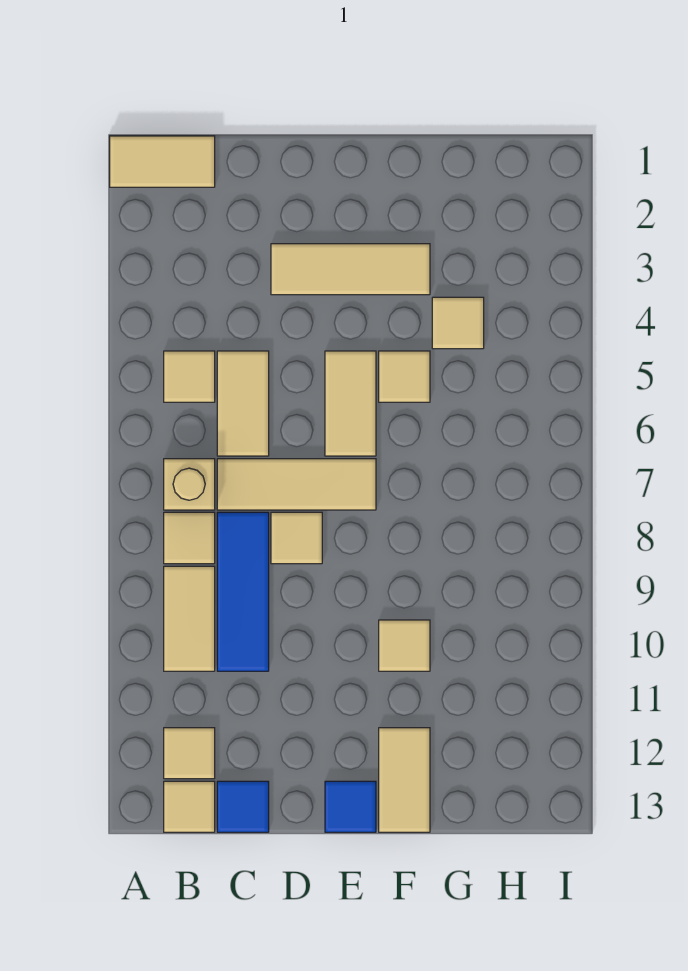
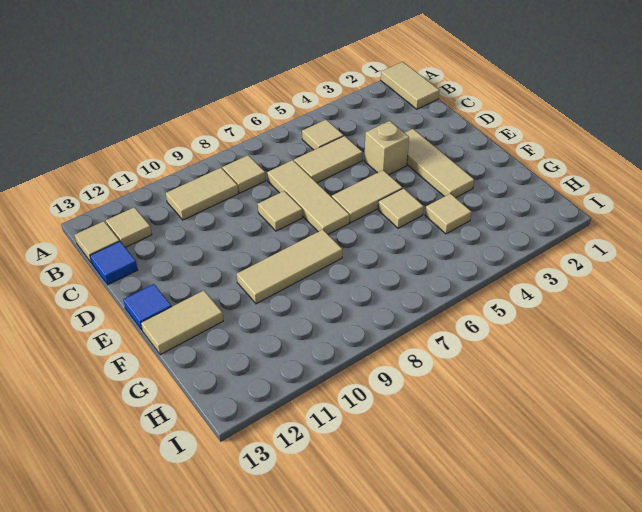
tan brick B7 level 1 -> tan brick D4 level 1
blue tile C8:C10 level 1 -> none
tan tile F10 level 1 -> tan tile F8:F10 level 1

